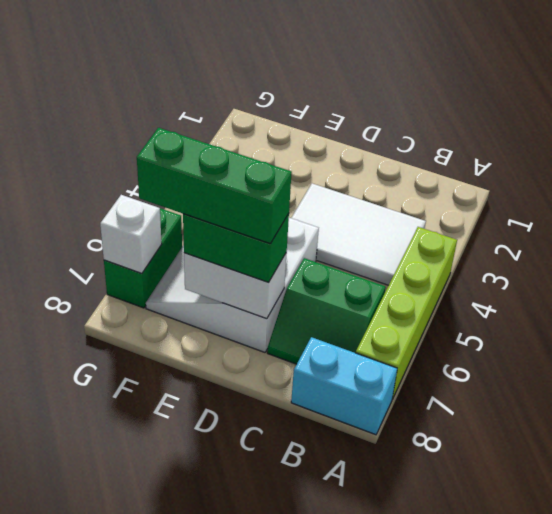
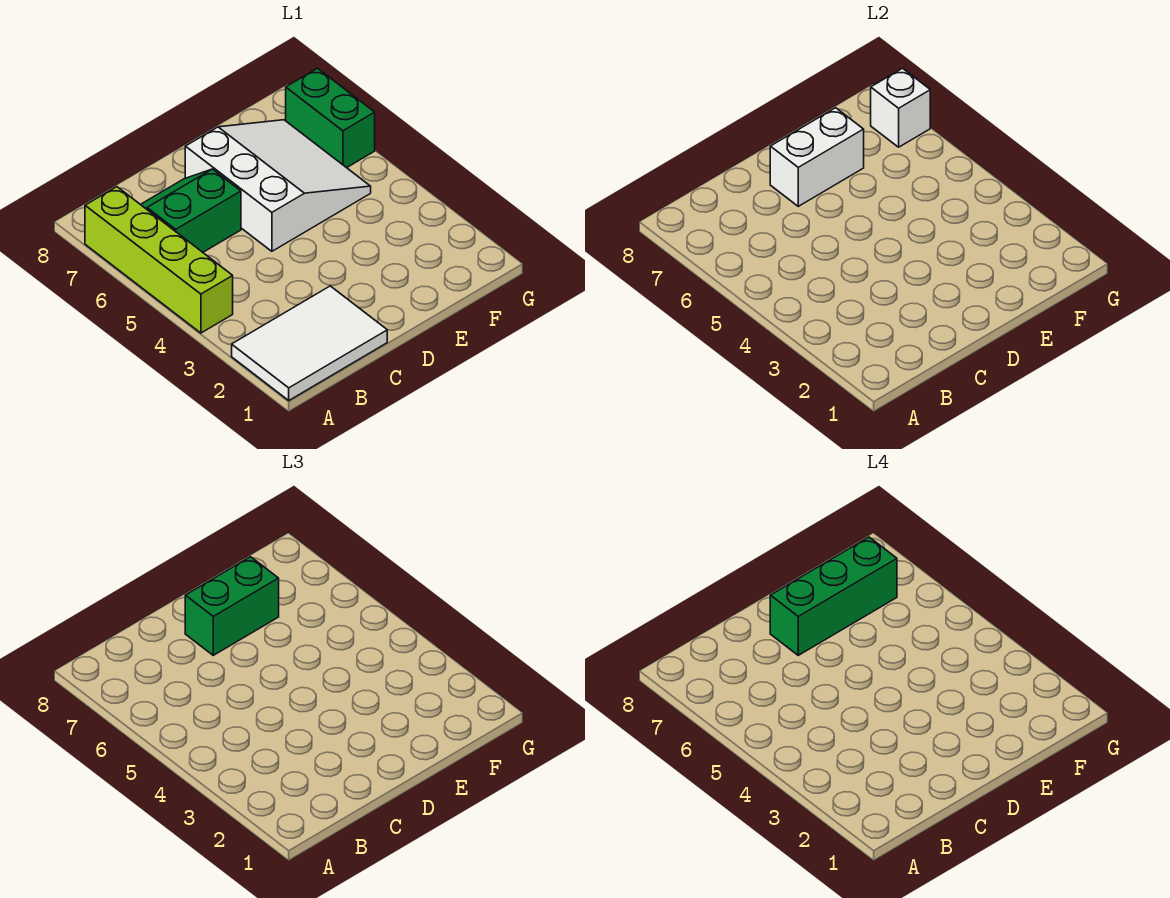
cyan brick A8:B8 level 1 -> none
white tile B3:D4 level 1 -> white tile A1:C2 level 1

